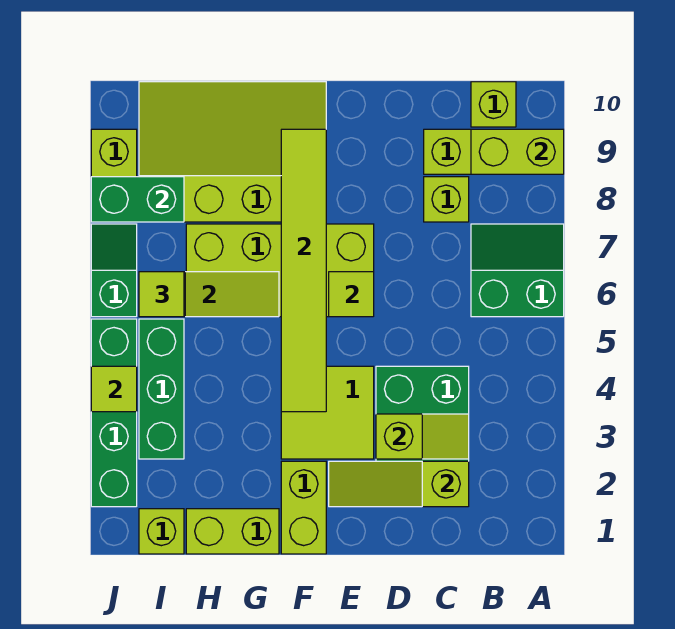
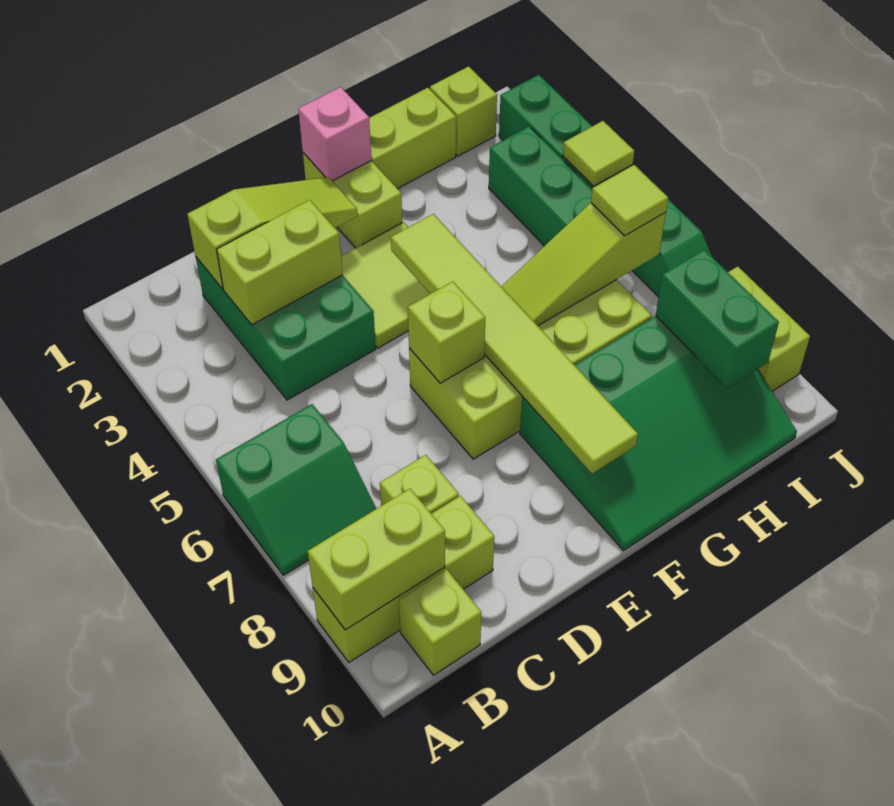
lime slope C3:D3 level 2 top D -> lime brick C3:D3 level 2
lime tile E6 level 2 -> lime brick E6 level 2
none -> pink brick F1 level 2
lime slope F8:I10 level 1 top 8 -> green slope F8:I10 level 1 top 8
green brick I8:J8 level 2 -> green brick I8:I9 level 2

